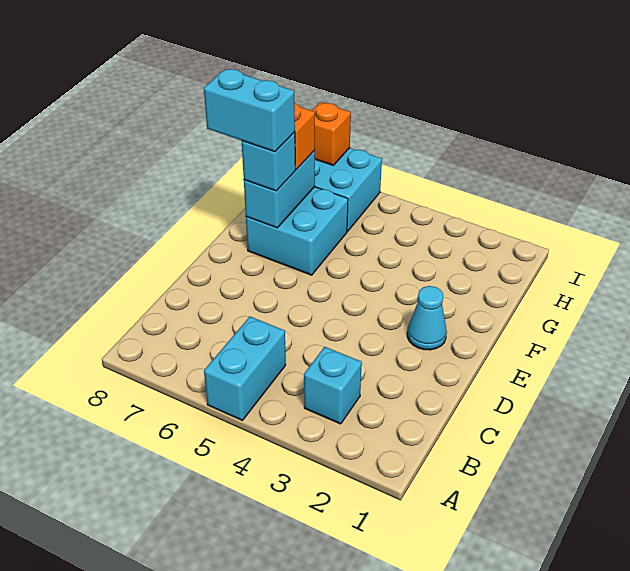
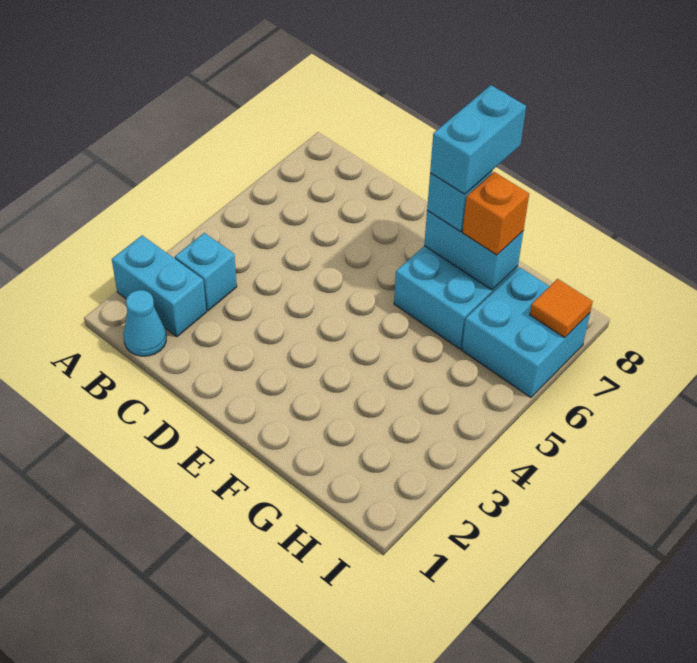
cyan brick A5:B5 level 1 -> cyan brick A2:B2 level 1
cyan cone E2 level 1 -> cyan cone B1 level 1
orange brick I7 level 2 -> orange tile I7 level 2

